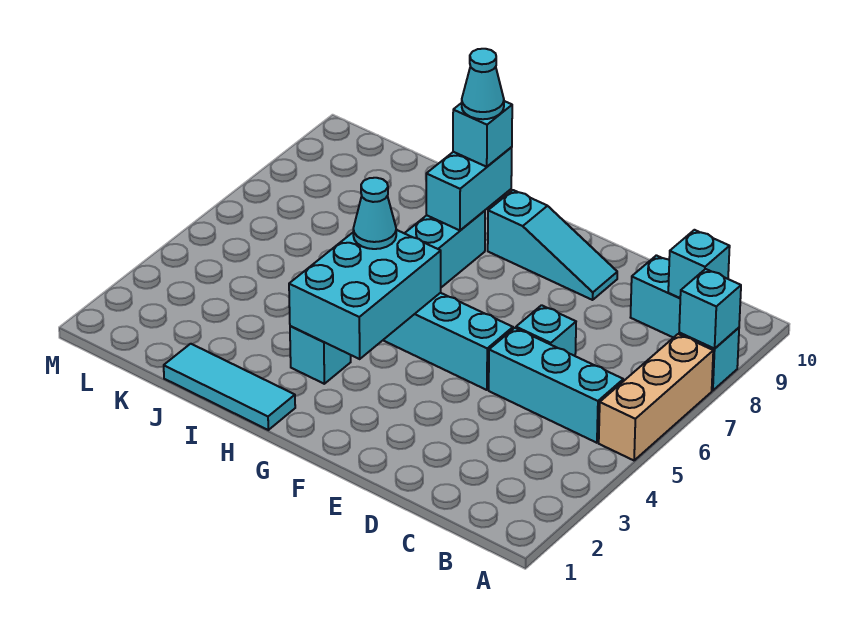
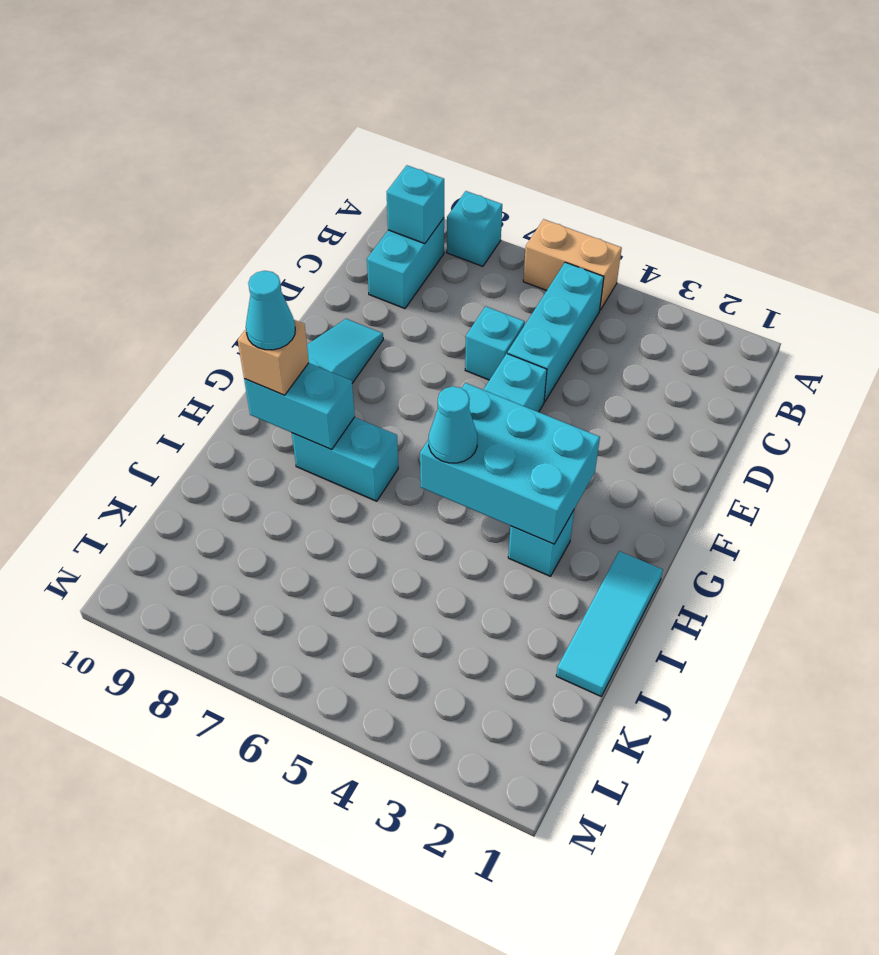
tan brick A5:A7 level 1 -> tan brick A5:A6 level 1
cyan brick A8 level 2 -> none
cyan brick H9 level 3 -> tan brick H9 level 3

